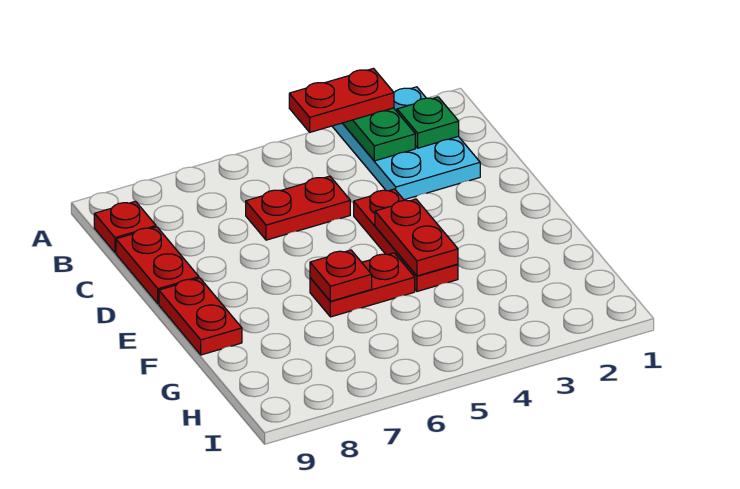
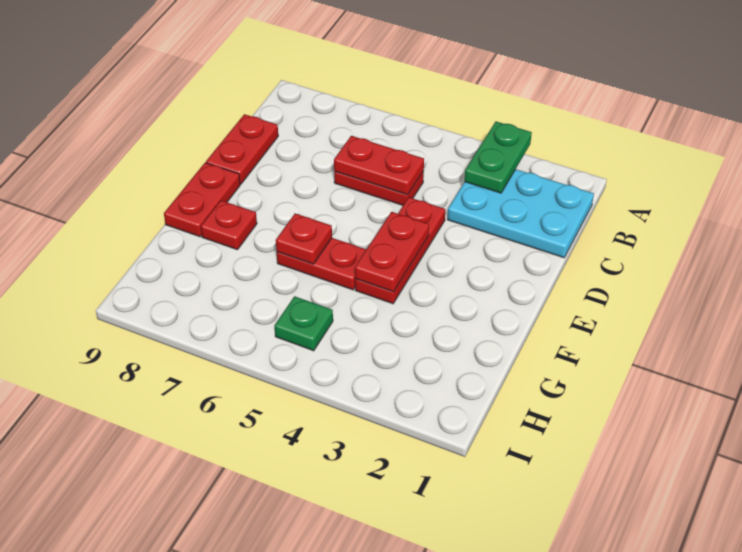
cyan plate A2:C3 level 1 -> cyan plate B1:C3 level 1
red plate A3:A4 level 3 -> red plate C5:C6 level 2
green plate B2 level 2 -> green plate H5 level 1
red plate B9 level 1 -> red plate F8 level 1

